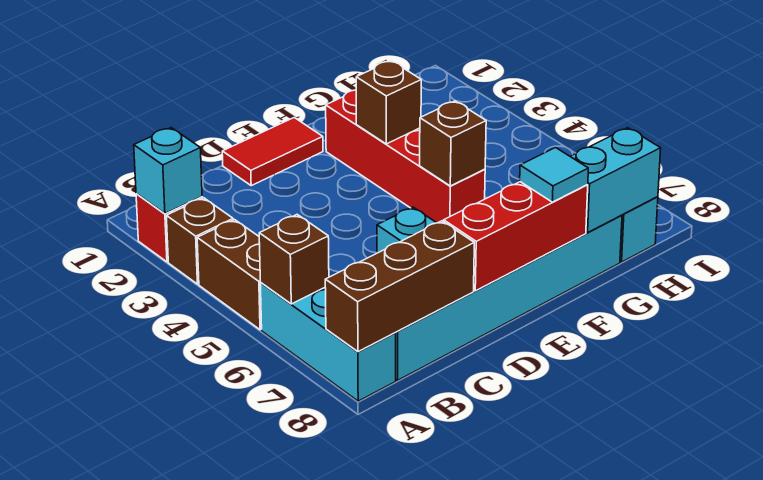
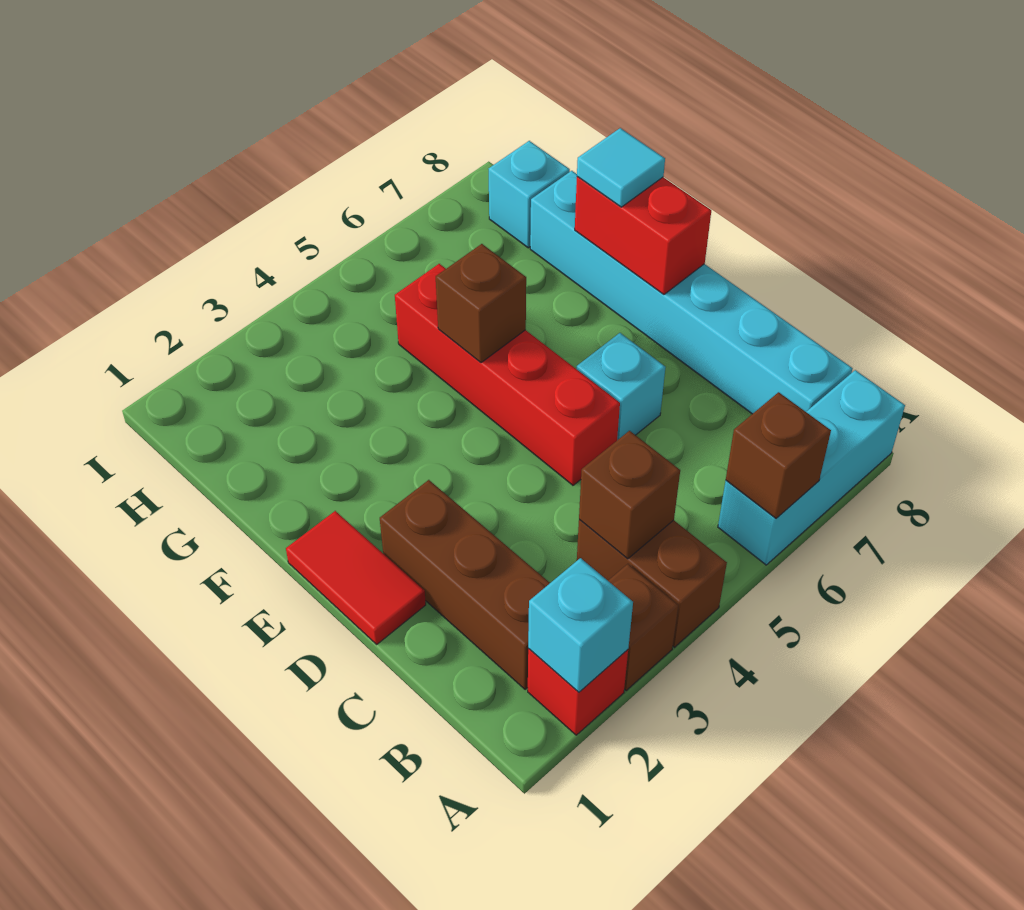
brown brick A4:A5 level 1 -> brown brick A4:B4 level 1
brown brick A8:C8 level 2 -> brown brick B2:D2 level 1
red brick D8:F8 level 2 -> red brick E8:F8 level 2
red brick F2:F5 level 1 -> red brick D5:G5 level 1
brown brick F3 level 2 -> brown brick B4 level 2
cyan brick G8:H8 level 2 -> none

